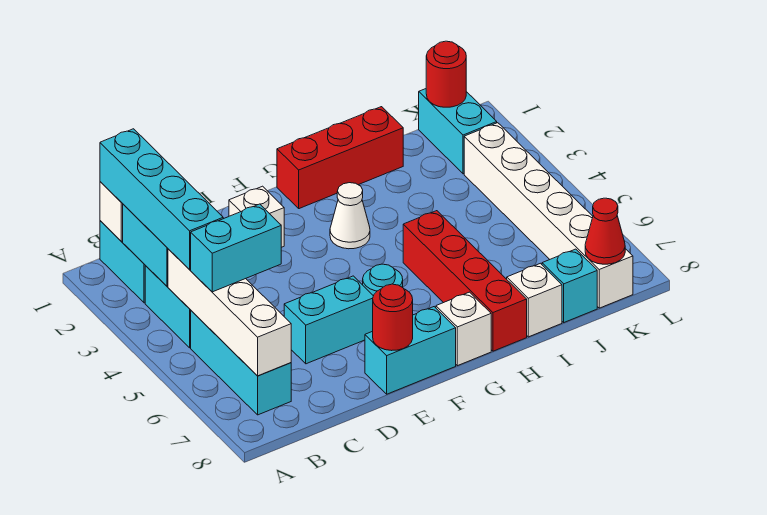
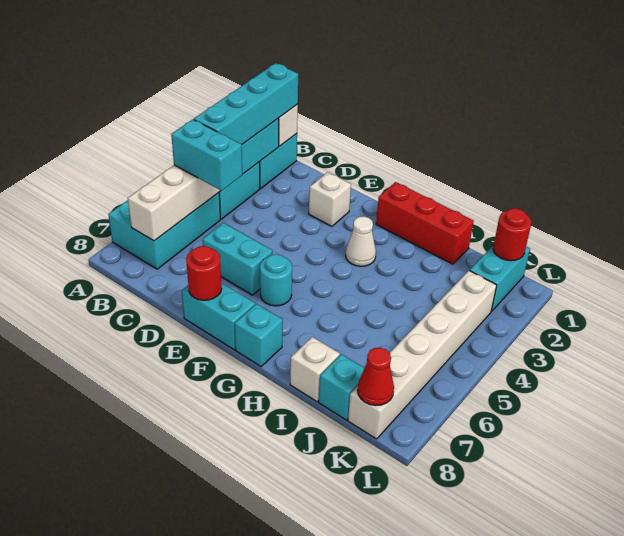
cyan brick B5:B7 level 1 -> cyan brick A5:B7 level 1
white brick G8 level 1 -> cyan brick G8 level 1
red brick H5:H8 level 1 -> none

